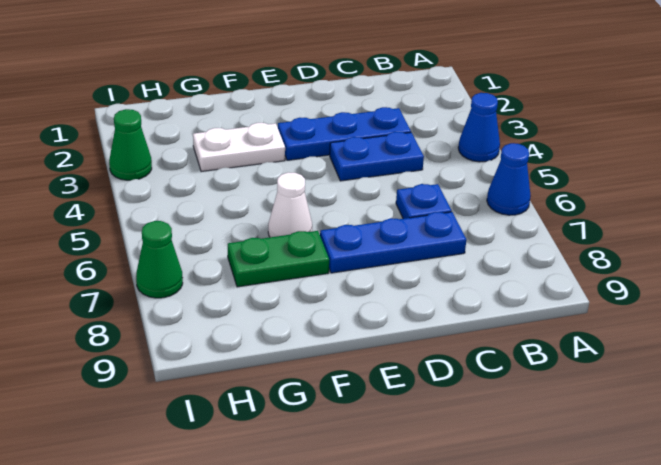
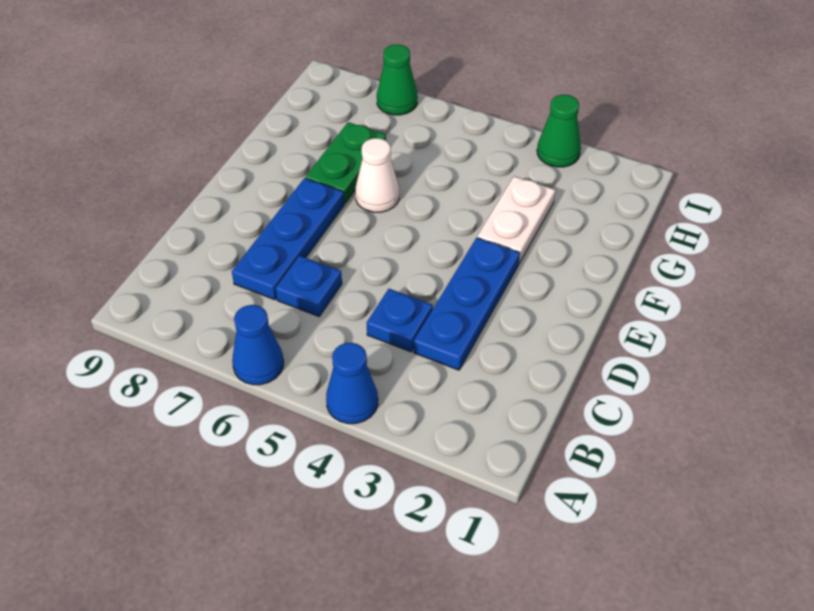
blue plate C4:D4 level 1 -> blue plate C4 level 1

